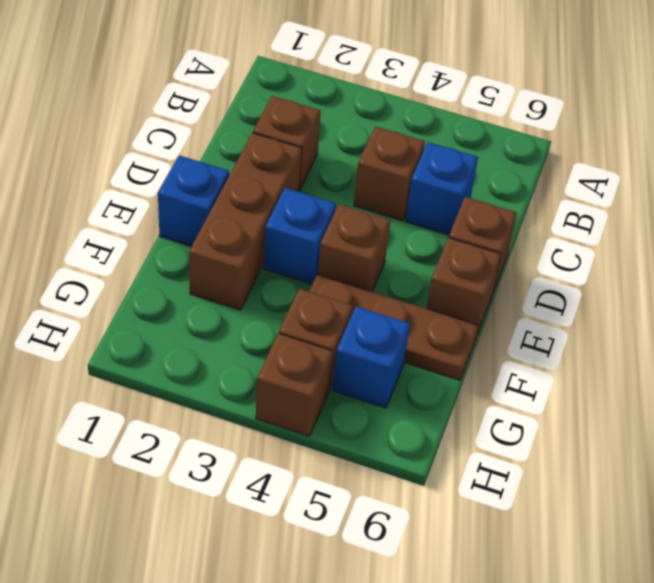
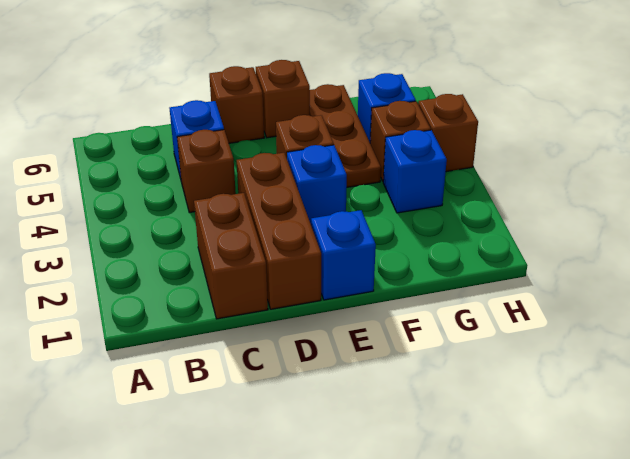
brown brick C2 level 1 -> brown brick C1:C2 level 1
brown brick D2:F2 level 1 -> brown brick D1:D3 level 1
none -> blue brick G3 level 1

